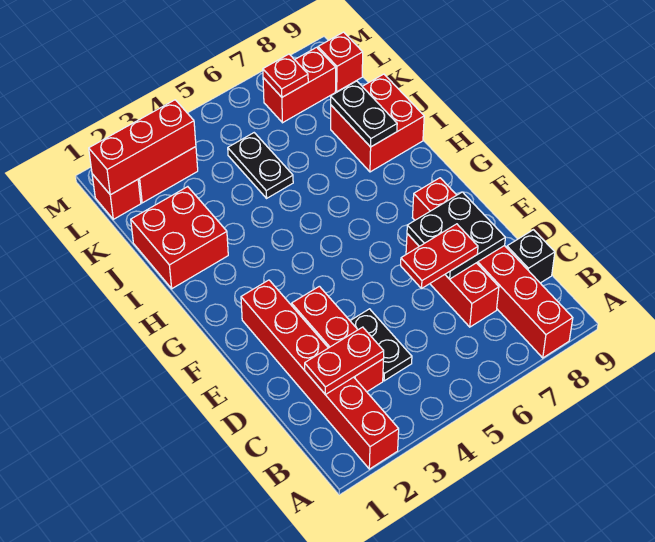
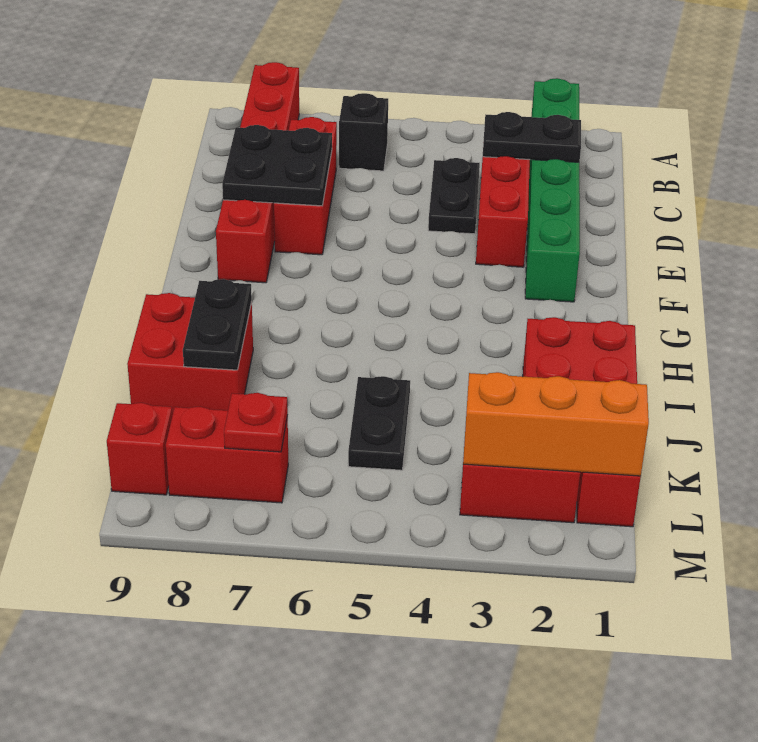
red brick A2:F2 level 1 -> green brick A2:F2 level 1
red plate C2:C3 level 2 -> black plate C2:C3 level 2
black brick C9 level 1 -> black brick B6 level 1
red plate D6:D7 level 3 -> none
red brick L1:L3 level 2 -> orange brick L1:L3 level 2

